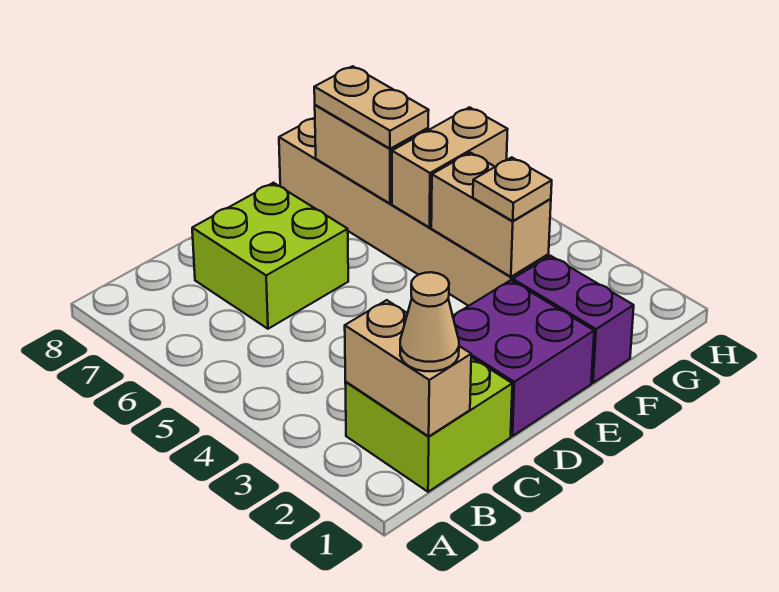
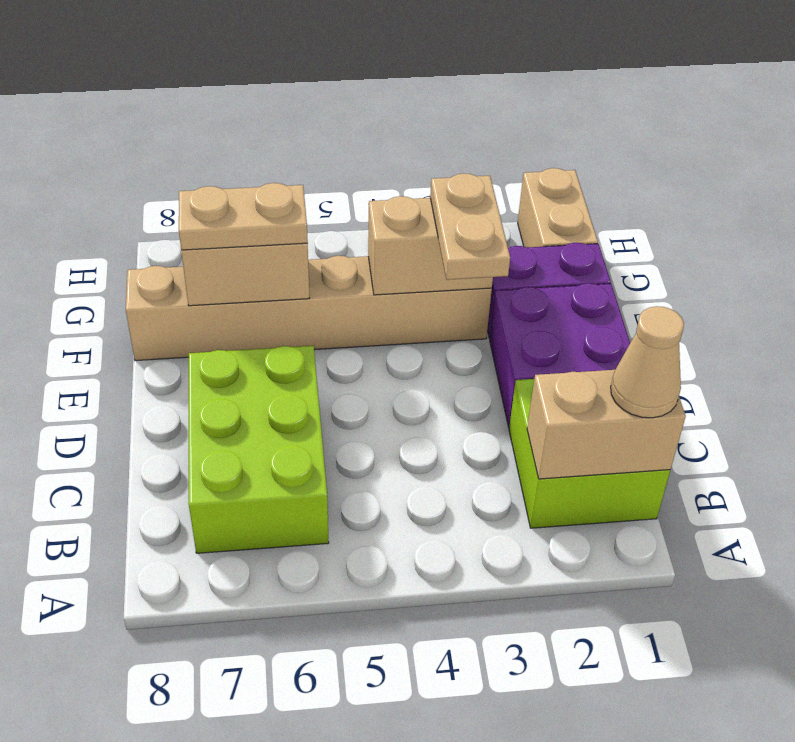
lime brick C6:D7 level 1 -> lime brick B6:D7 level 1
tan plate F3 level 3 -> tan plate E3:F3 level 3
tan brick F5:G5 level 2 -> tan brick G1:H1 level 1

